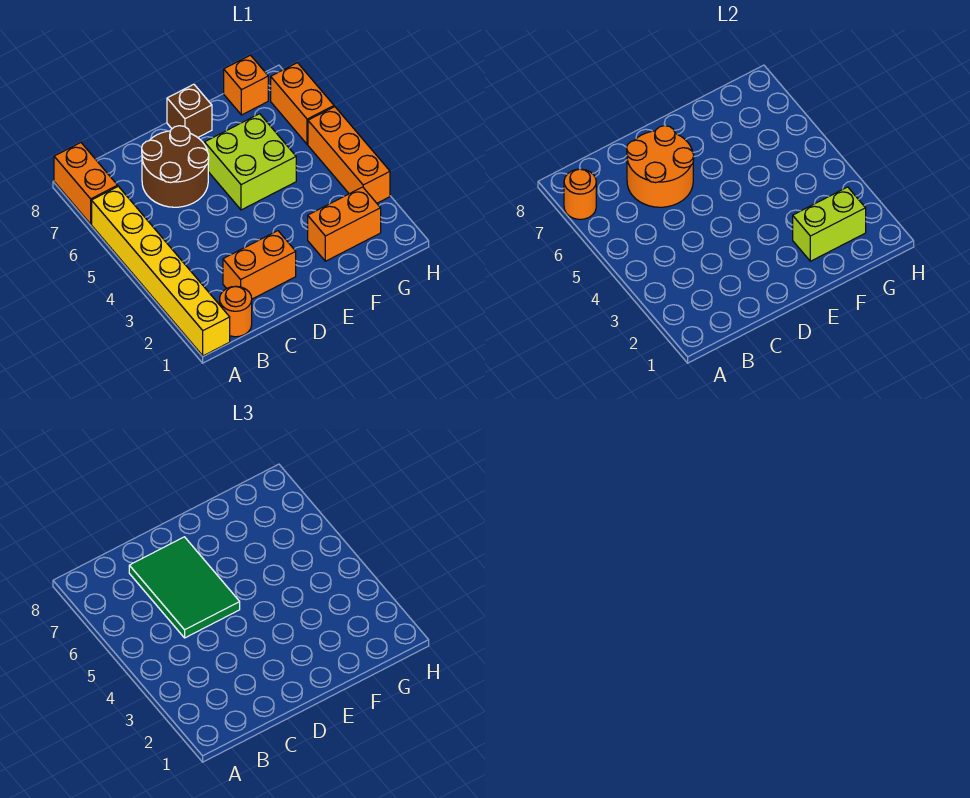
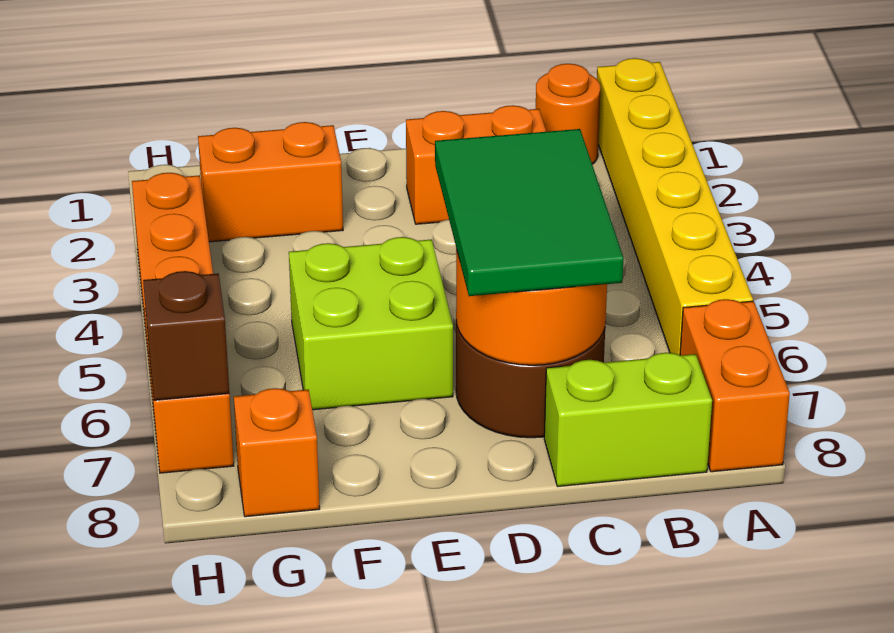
orange round brick A7 level 2 -> none
brown brick E8 level 1 -> brown brick H7 level 2
lime brick F2:G2 level 2 -> lime brick B8:C8 level 1

